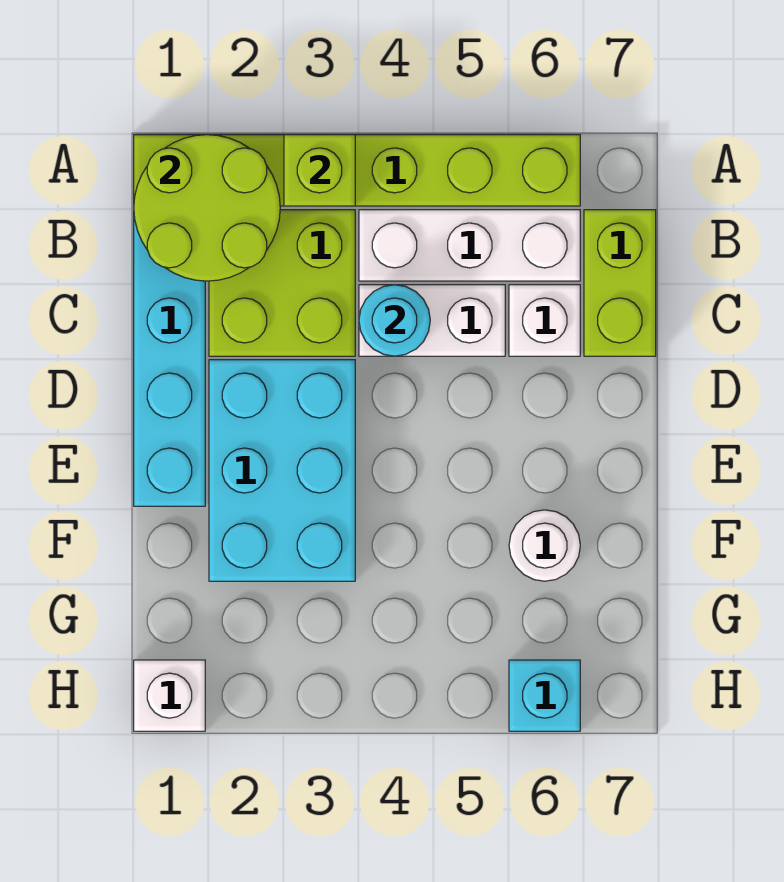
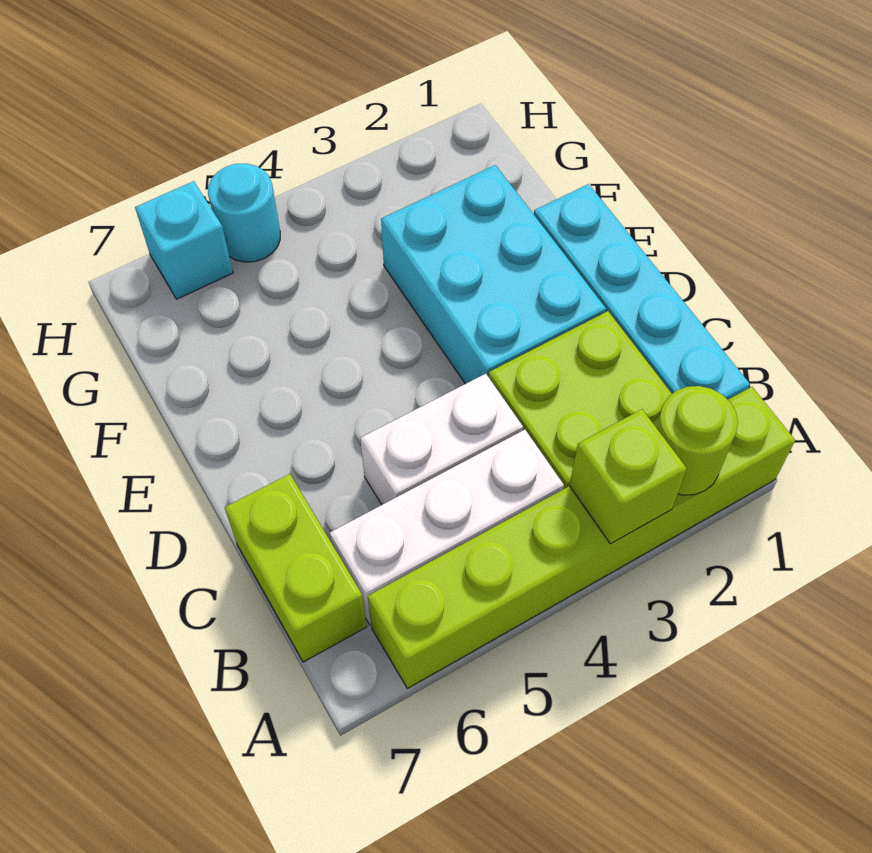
lime round brick A1:B2 level 2 -> lime round brick A2 level 2
cyan round brick C4 level 2 -> cyan round brick H5 level 1
white brick C6 level 1 -> none
white round brick F6 level 1 -> none
white brick H1 level 1 -> none

